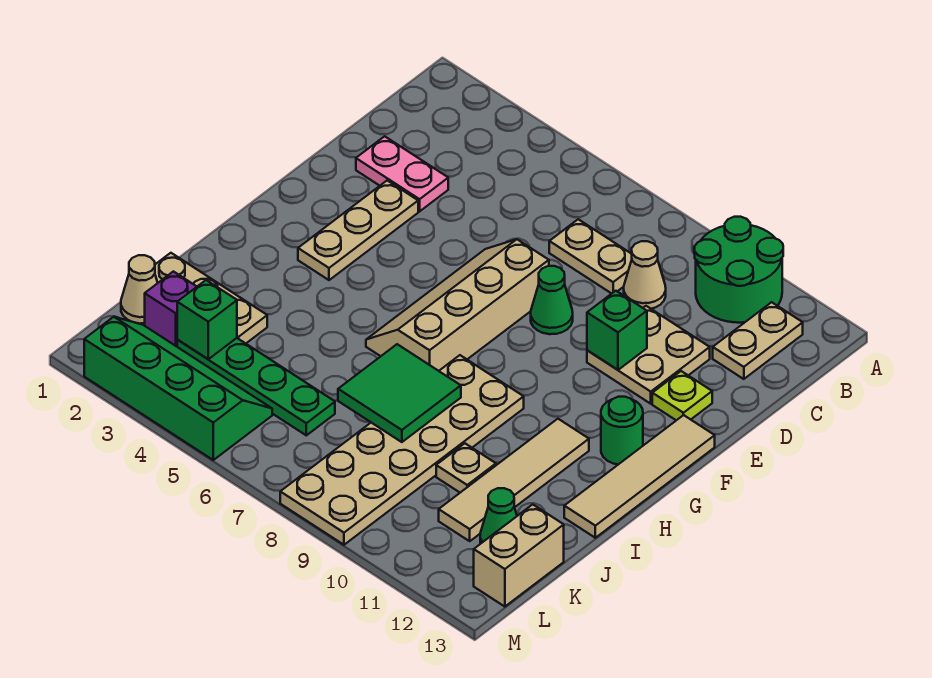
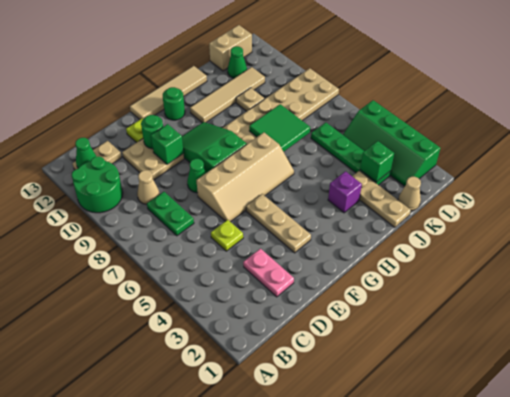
none -> green cone B12 level 2
tan plate C7:C8 level 1 -> green plate C7:C8 level 1
none -> lime plate D5 level 1
tan plate E3:G3 level 1 -> tan plate F3:F5 level 1
none -> green round brick E11 level 2
none -> green slope F8:G10 level 1 top 8
purple brick K2 level 1 -> purple brick I3 level 1

